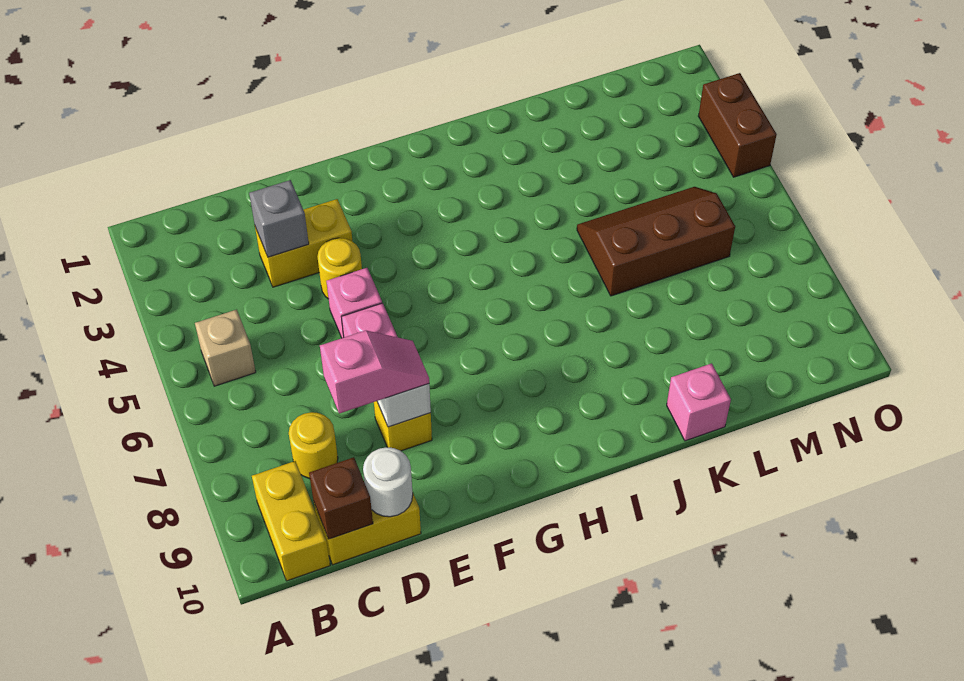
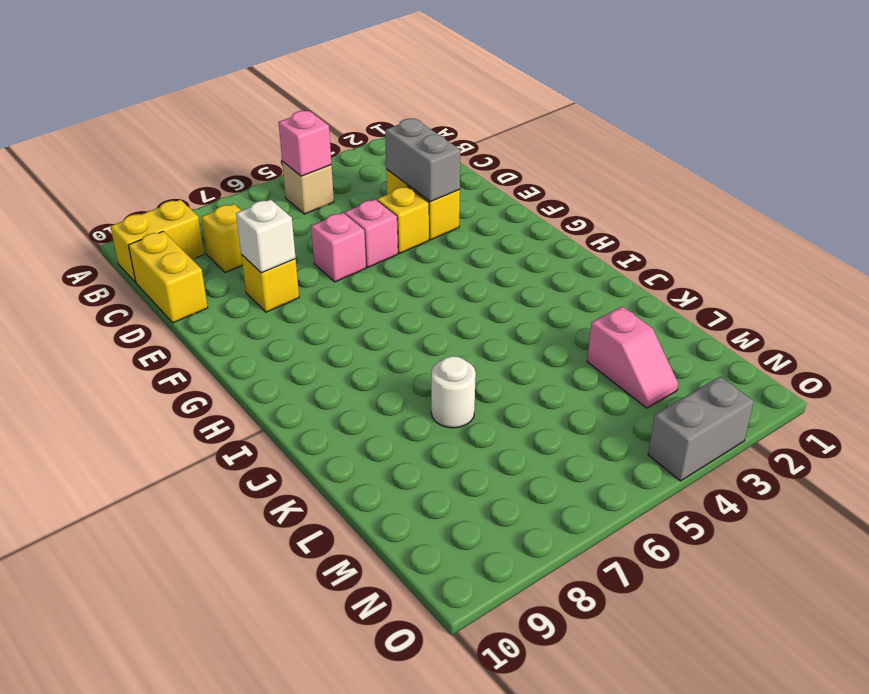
yellow round brick C8 level 1 -> yellow brick C8 level 1
brown brick C10 level 2 -> none
grey brick D3 level 2 -> grey brick D3:E3 level 2
pink slope D8:E8 level 3 top D -> pink slope L3:M3 level 1 top L
white round brick D10 level 2 -> white round brick K7 level 1
yellow round brick E4 level 1 -> yellow brick E4 level 1
brown slope K5:M6 level 1 top 6 -> none
pink brick K10 level 1 -> pink brick B5 level 2
brown brick O3:O4 level 1 -> grey brick O3:O4 level 1

